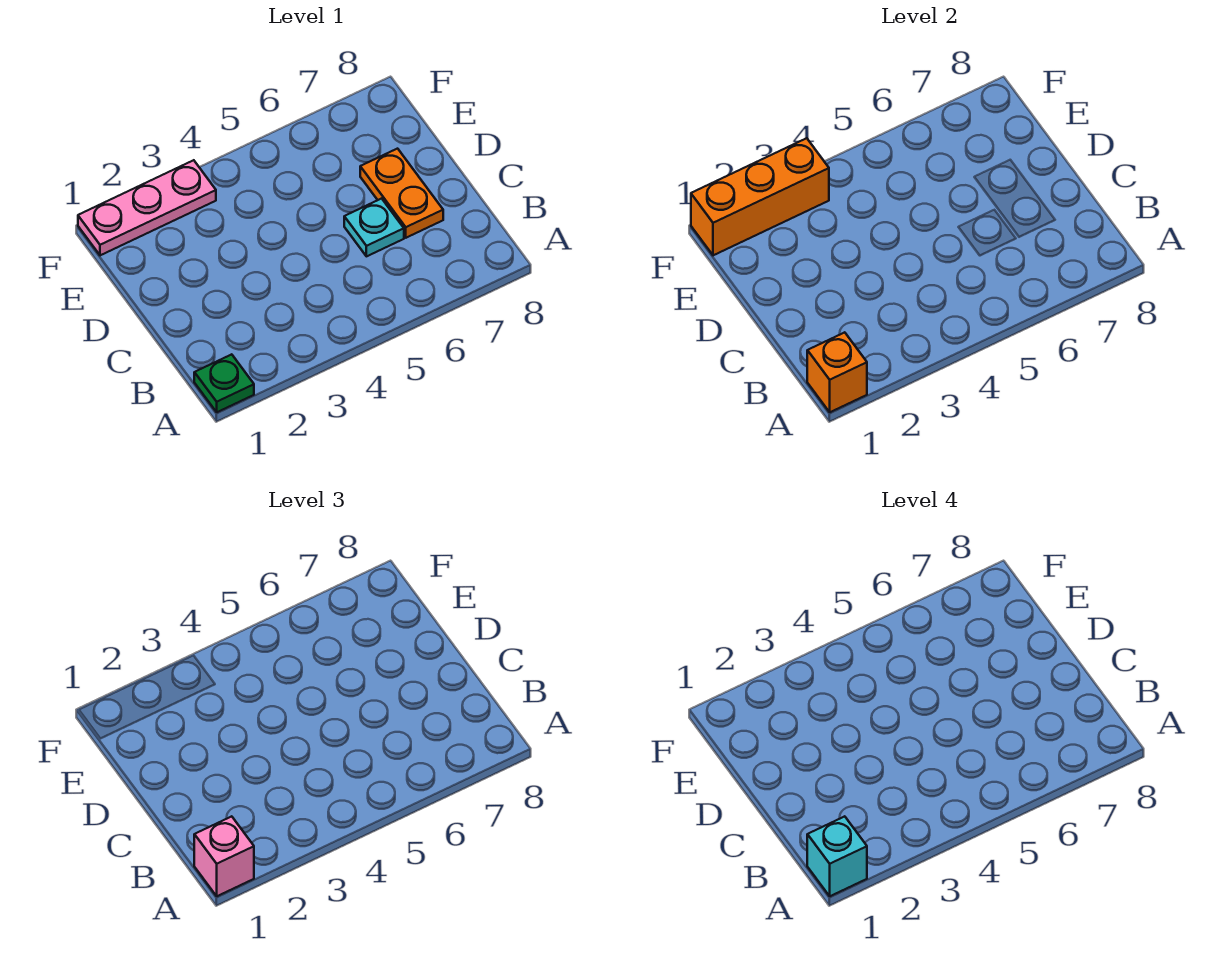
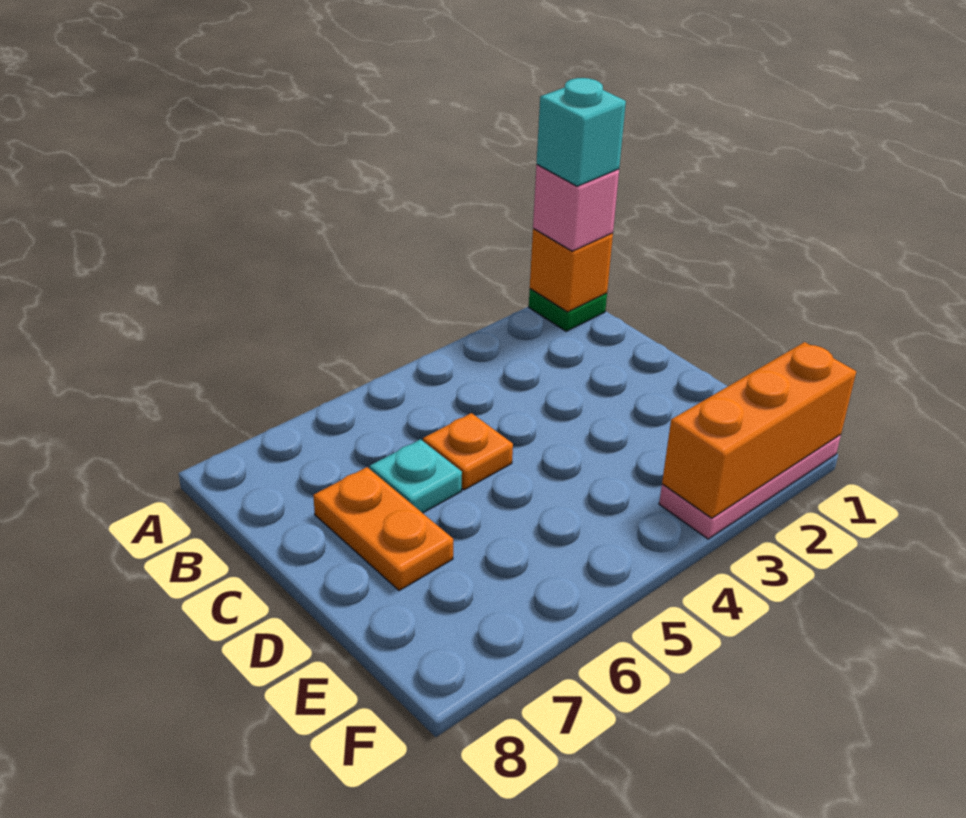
none -> orange plate C5 level 1

